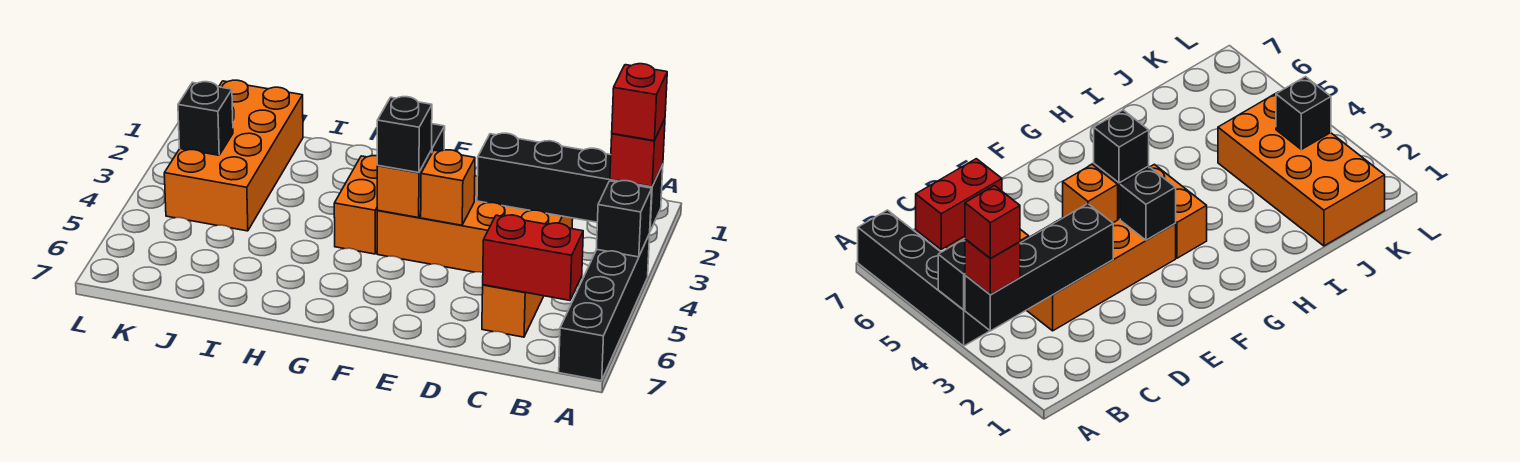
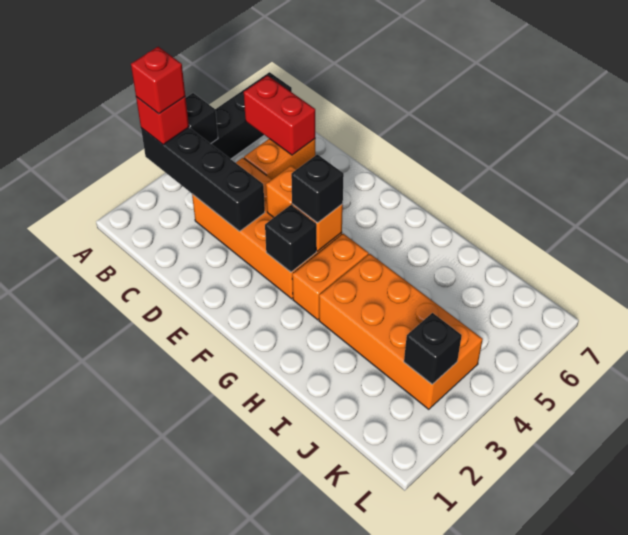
orange brick J1:K4 level 1 -> orange brick H3:K4 level 1

